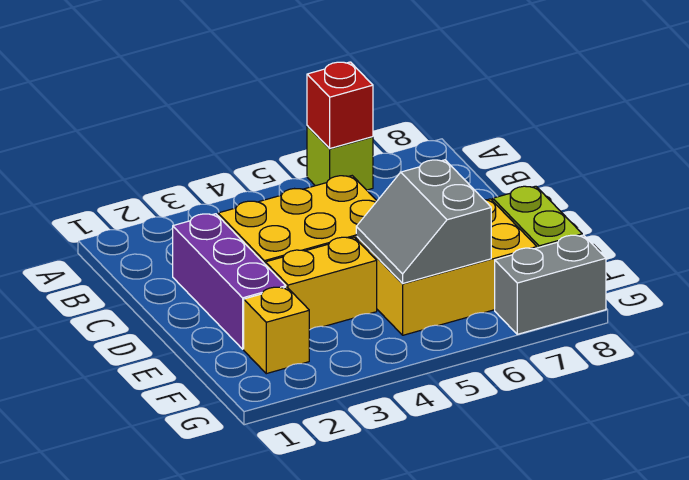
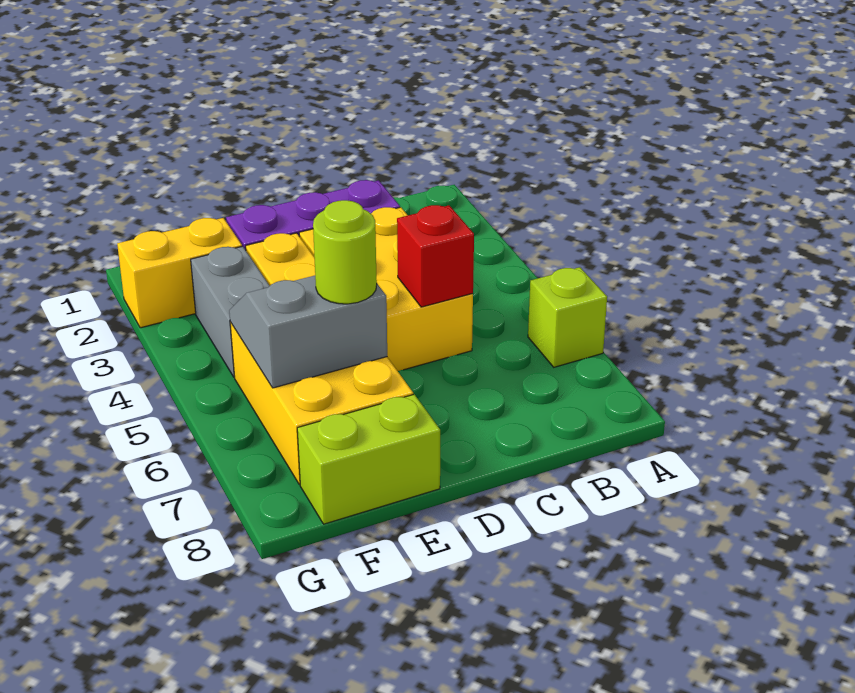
red brick A6 level 2 -> red brick C5 level 2
none -> lime round brick E6 level 3
yellow brick F2 level 1 -> yellow brick F2:G2 level 1
grey brick G7:G8 level 1 -> grey brick F3:F4 level 1

